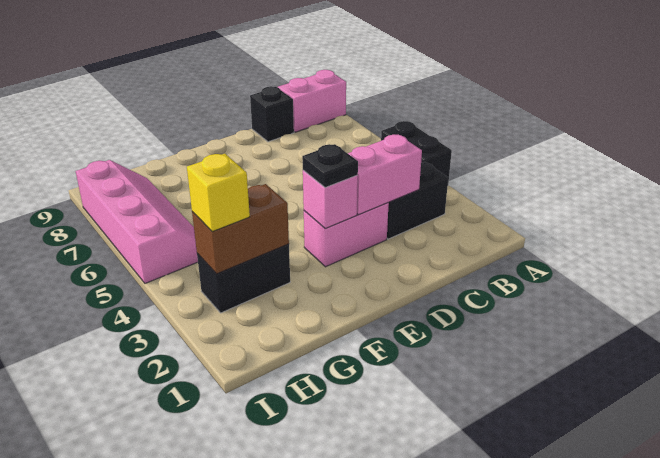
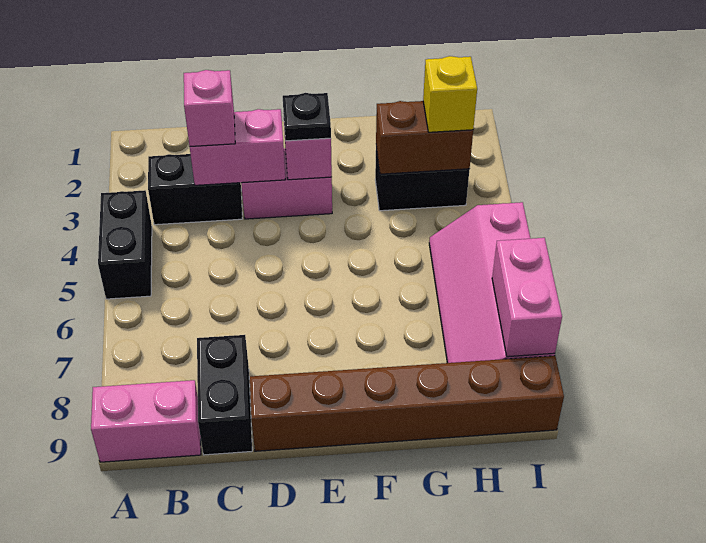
none -> pink brick C3 level 3
black brick C9 level 1 -> black brick C8:C9 level 1
none -> brown brick D9:I9 level 1
none -> pink brick I7:I8 level 2

